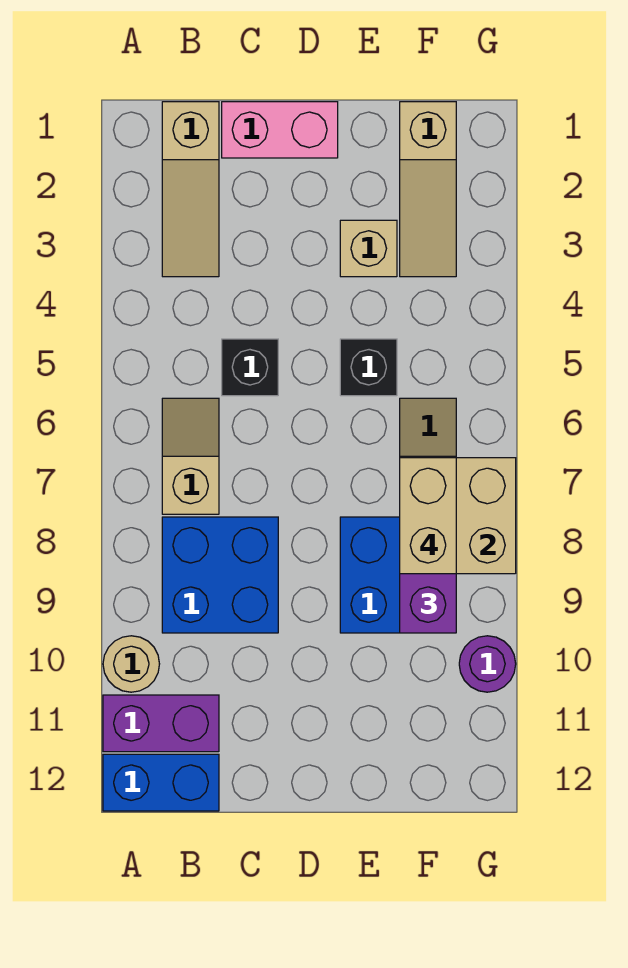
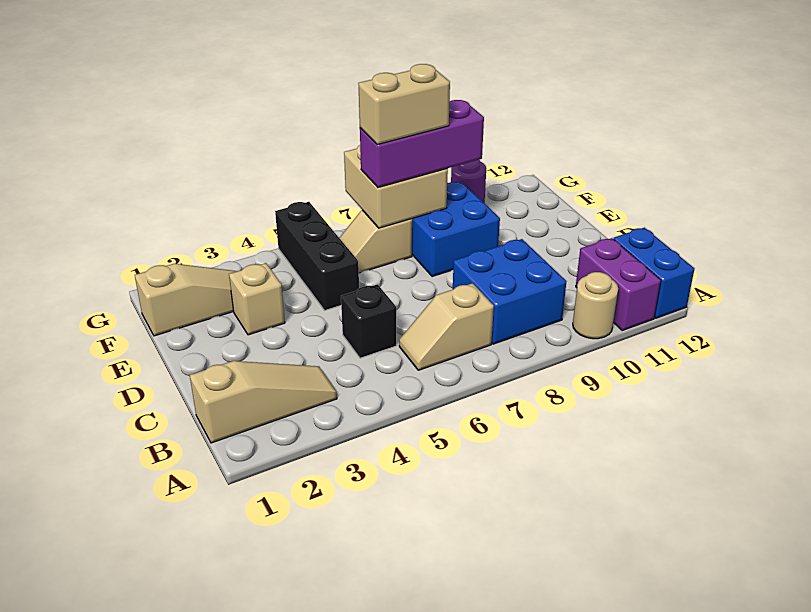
pink brick C1:D1 level 1 -> none
black brick E5 level 1 -> black brick E5:G5 level 1

